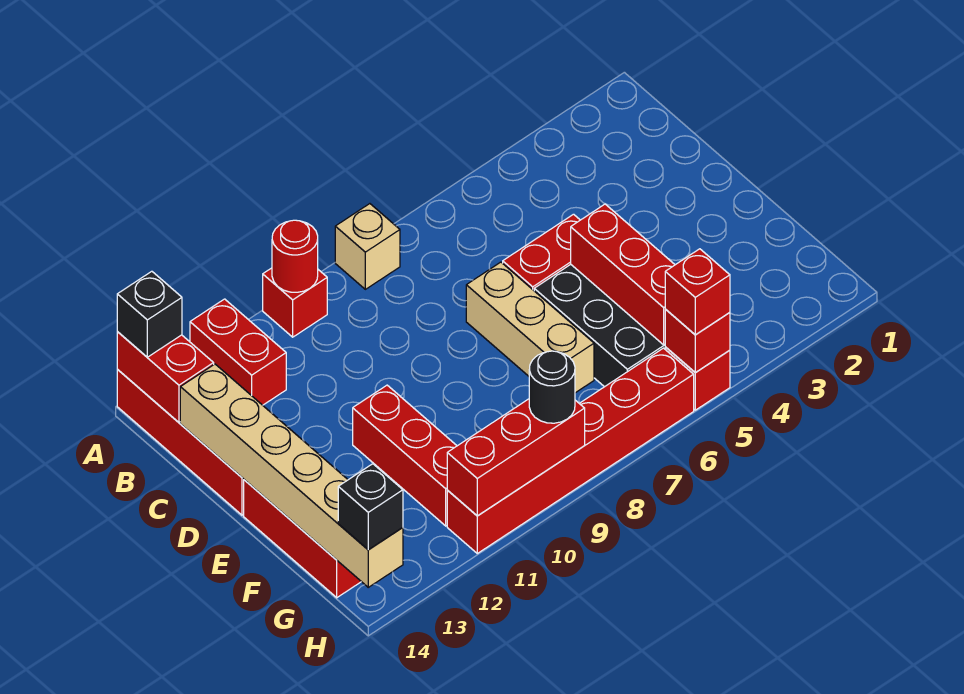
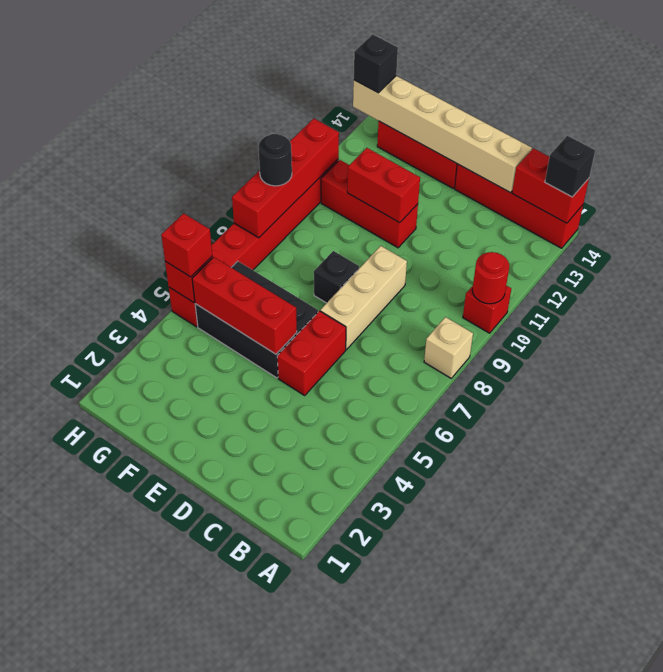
red brick A12:B12 level 1 -> red brick E11:F11 level 2
tan brick D7:F7 level 1 -> tan brick D7:D9 level 1
none -> black brick E8 level 1
red brick H9:H11 level 2 -> red brick H8:H11 level 2

